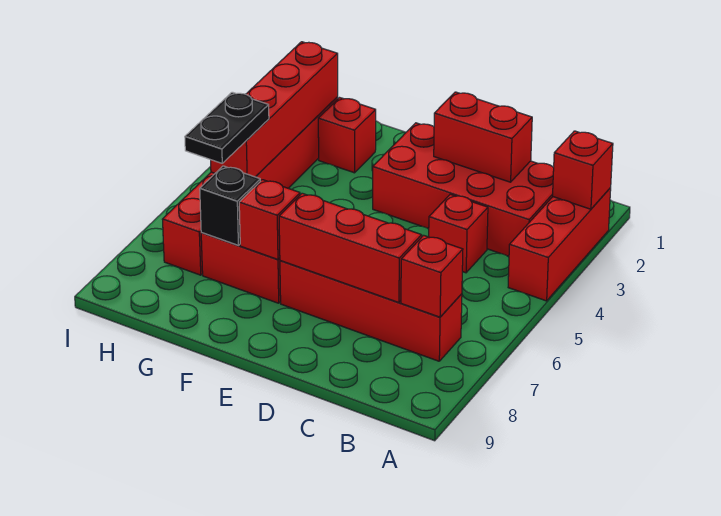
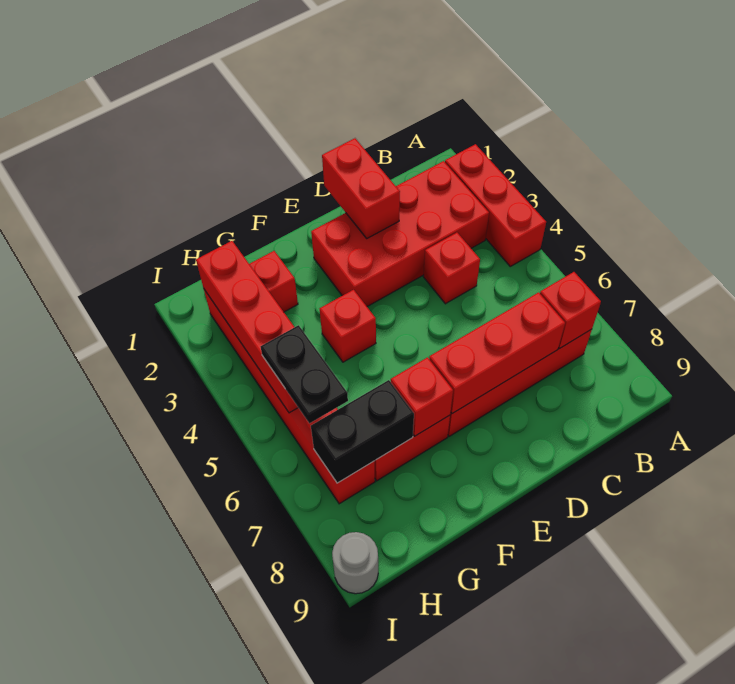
red brick A2 level 2 -> red brick F4 level 1
red brick C2:D2 level 2 -> red brick D1:D2 level 2
black brick G7 level 2 -> black brick G7:H7 level 2
none -> grey round brick I9 level 1

